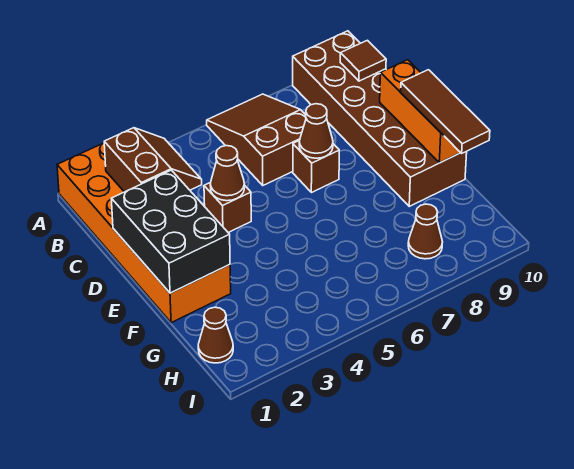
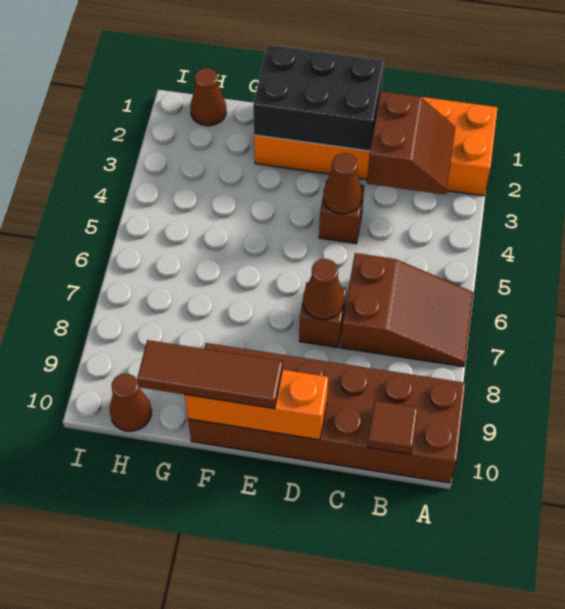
brown slope B2:C3 level 2 top 2 -> brown slope B2:C3 level 2 top C
brown cone H8 level 1 -> brown cone H10 level 1

